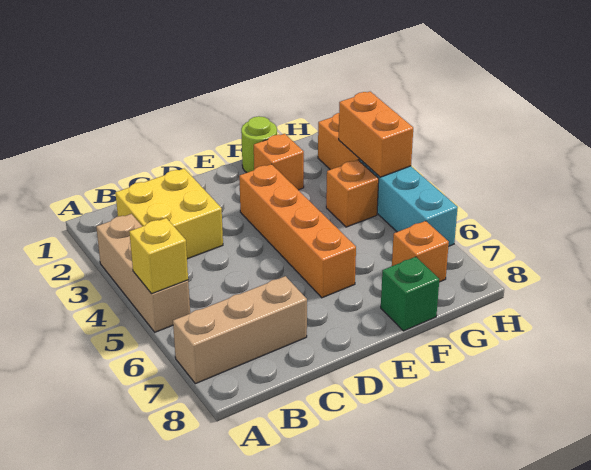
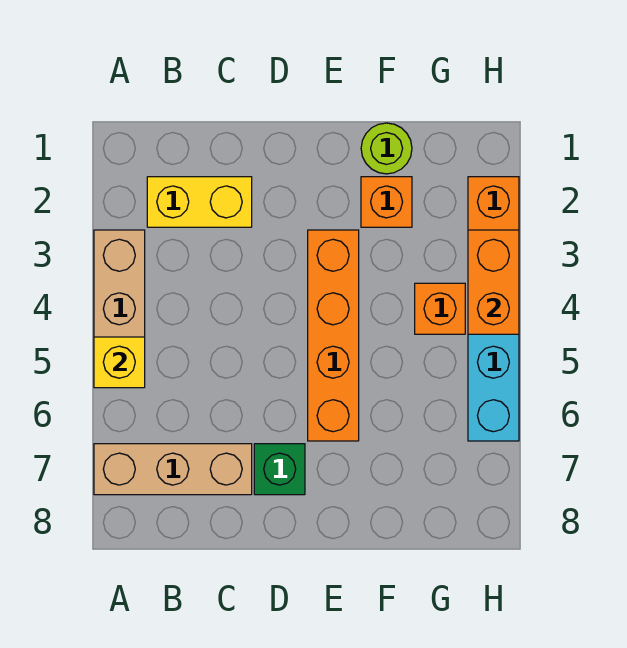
yellow brick B2:C3 level 1 -> yellow brick B2:C2 level 1
green brick F8 level 1 -> green brick D7 level 1
orange brick G7 level 1 -> none

